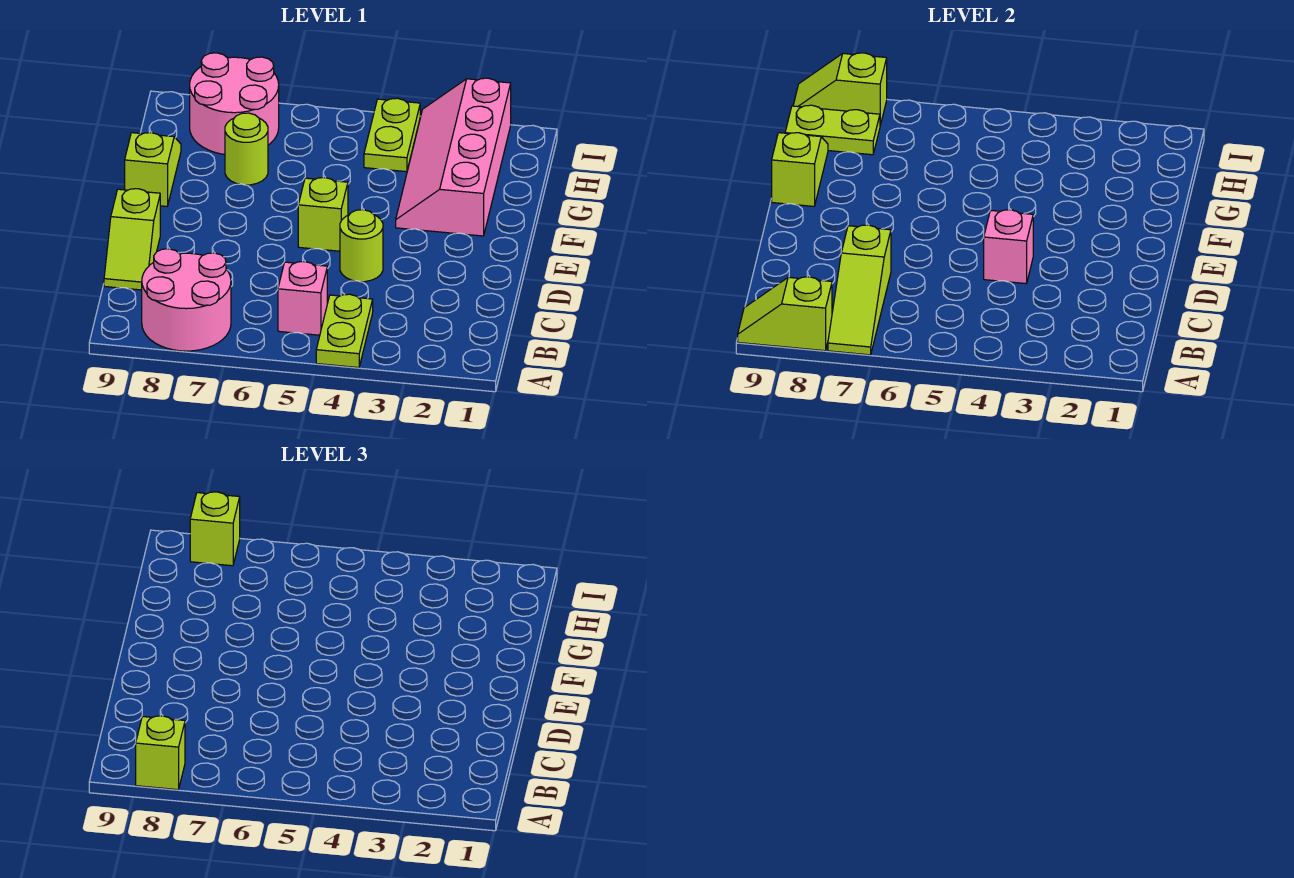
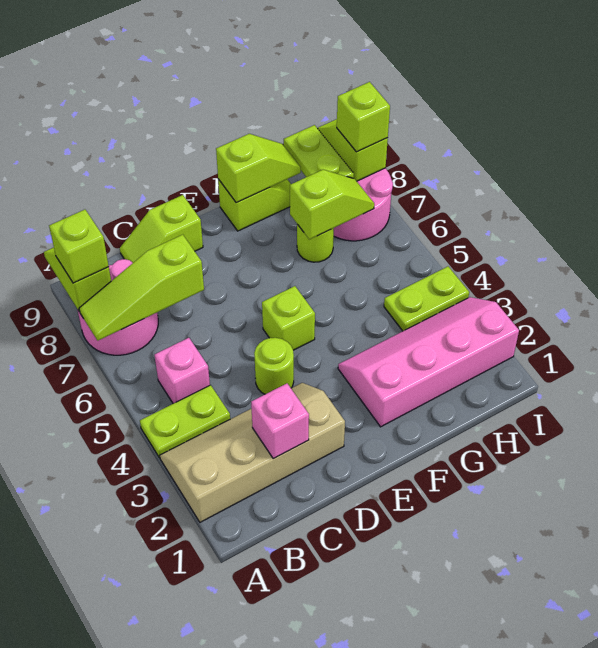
none -> tan slope A2:D3 level 1 top 2
pink brick D4 level 2 -> pink brick C2 level 2
none -> lime slope G7:H7 level 2 top G

